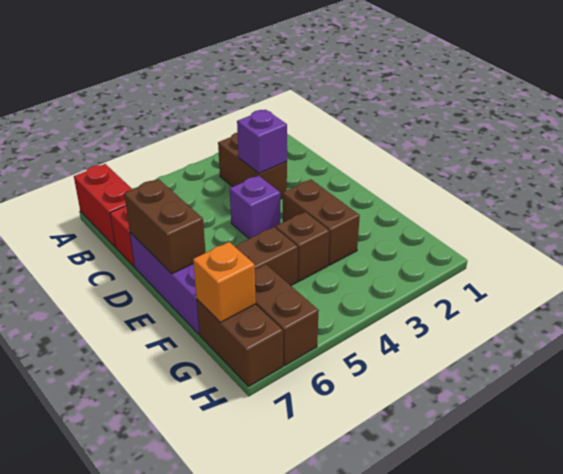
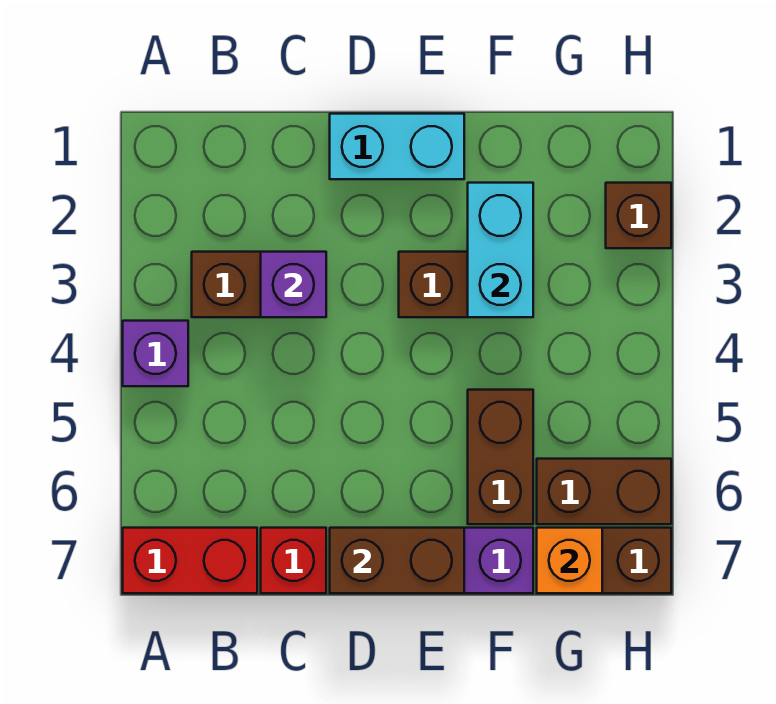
none -> cyan brick D1:E1 level 1
purple brick D4 level 1 -> purple brick A4 level 1
none -> cyan brick F2:F3 level 2
brown brick F4 level 1 -> brown brick H2 level 1

